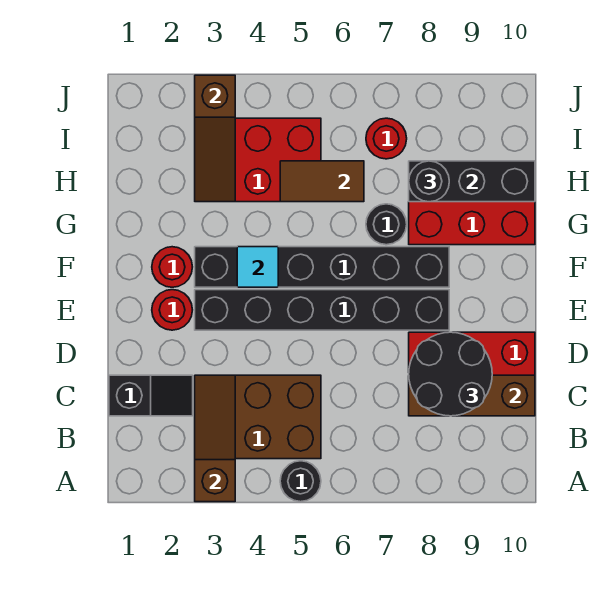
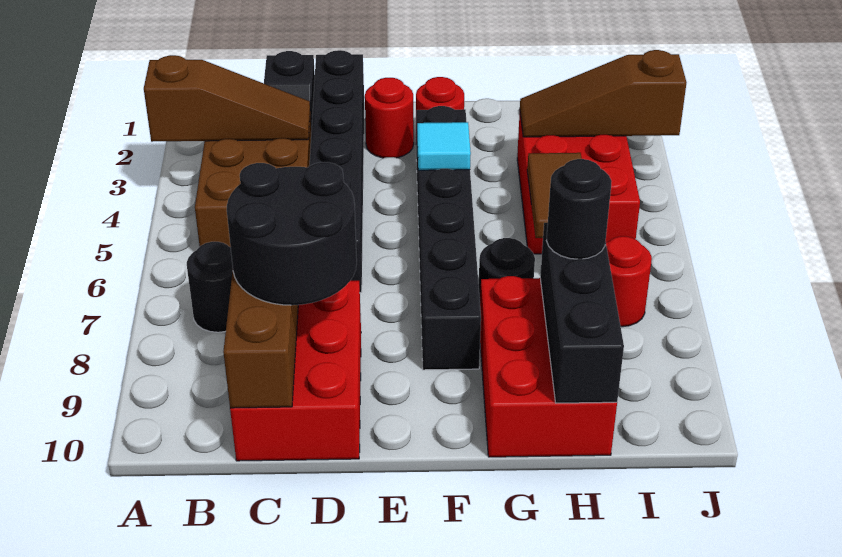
black round brick A5 level 1 -> black round brick B7 level 1
black brick E3:E8 level 1 -> black brick D1:D6 level 1

